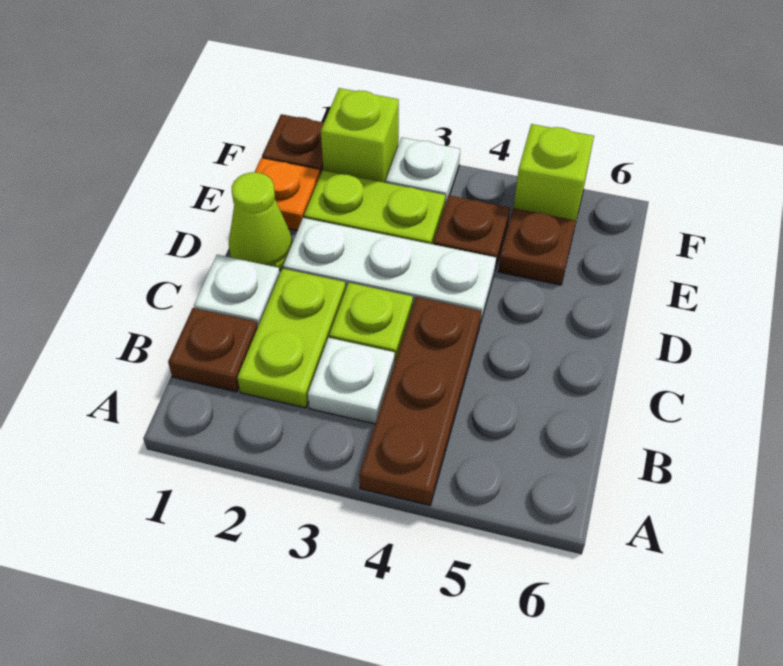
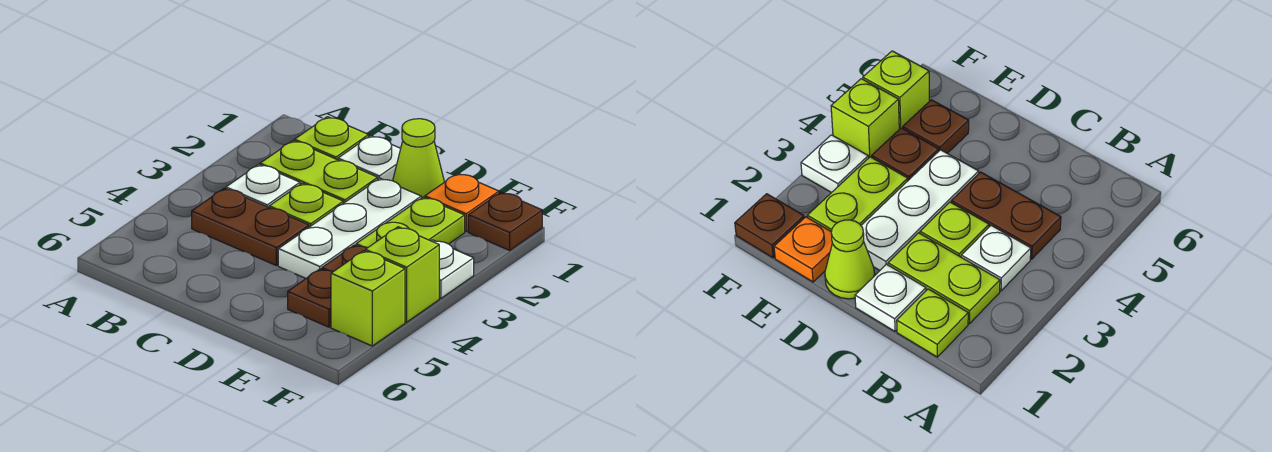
brown plate A4:C4 level 1 -> brown plate B4:C4 level 1
brown plate B1 level 1 -> lime plate B1 level 1
lime brick F2 level 1 -> lime brick F4 level 1

